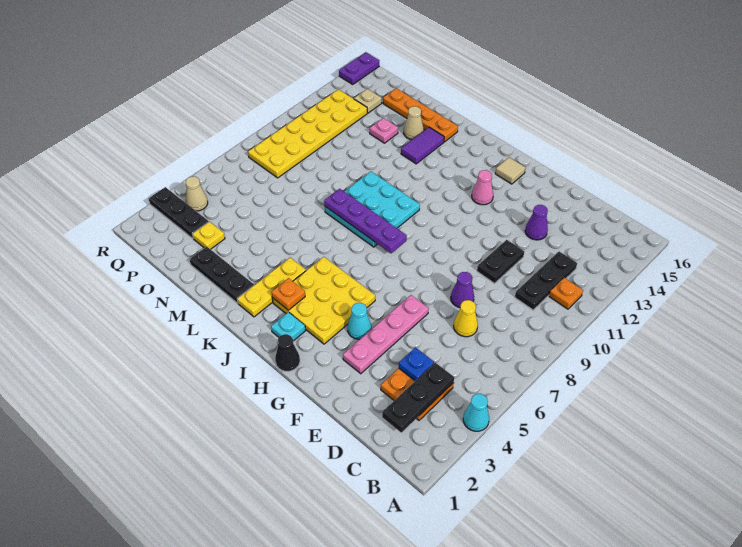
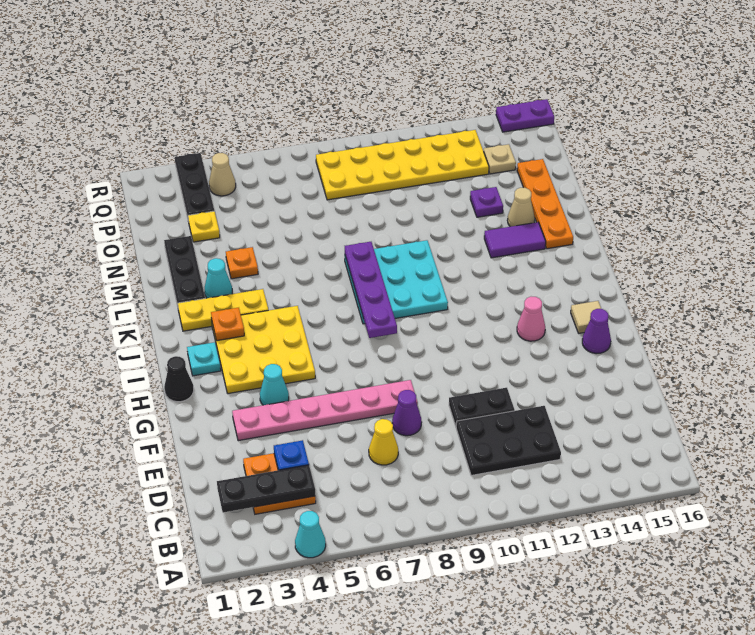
orange plate B11 level 1 -> orange plate M4 level 1
black plate C10:C12 level 1 -> black plate C10:D12 level 1
purple cone E13 level 1 -> purple cone G15 level 1
pink plate F3:F6 level 1 -> pink plate F3:F8 level 1
none -> cyan cone L3 level 1
pink plate N13 level 1 -> purple plate N13 level 1

